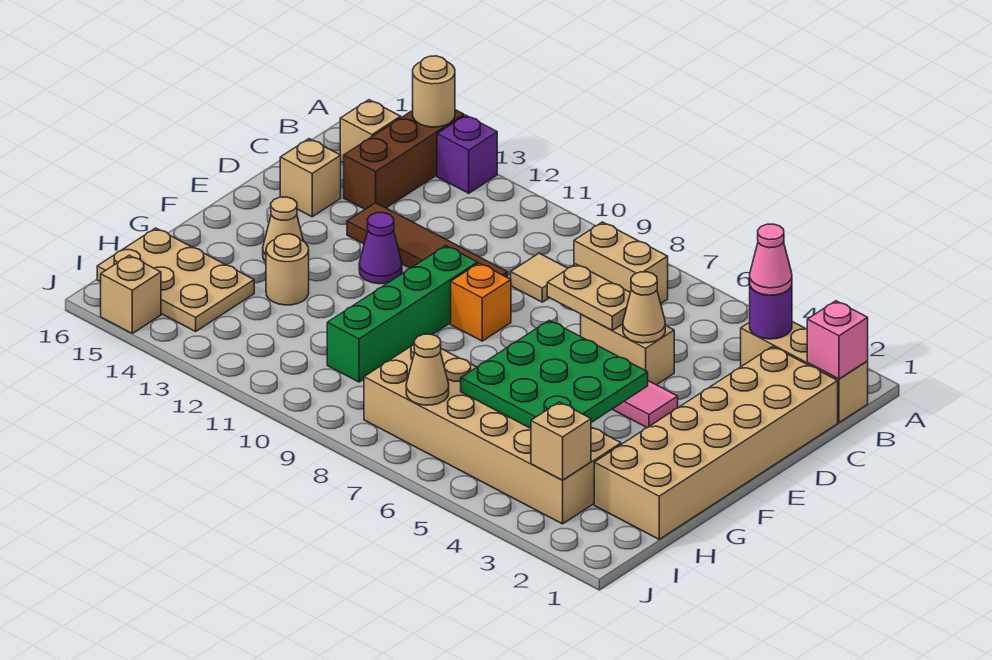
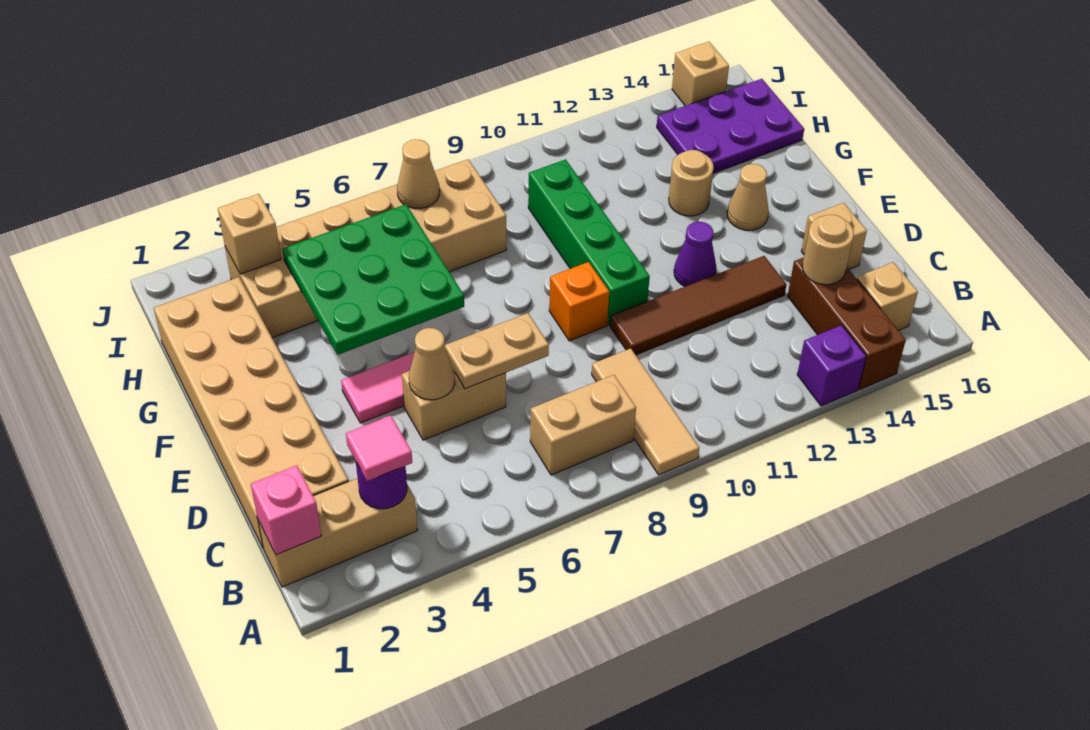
tan round brick A14 level 2 -> tan round brick C14 level 2
pink cone B3 level 3 -> pink tile B3 level 3
tan tile C9 level 1 -> tan tile A9:C9 level 1
tan plate H14:I16 level 1 -> purple plate H14:I16 level 1

